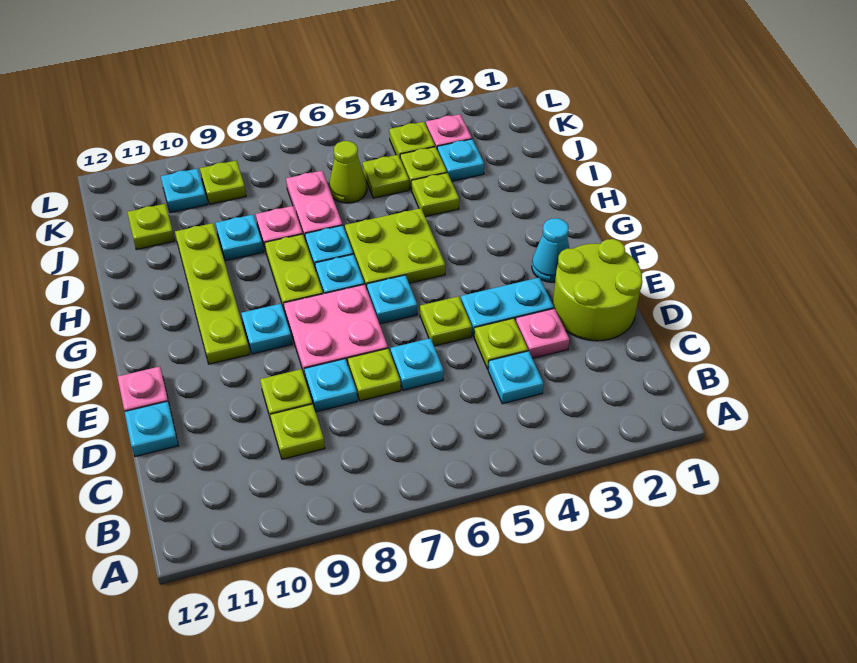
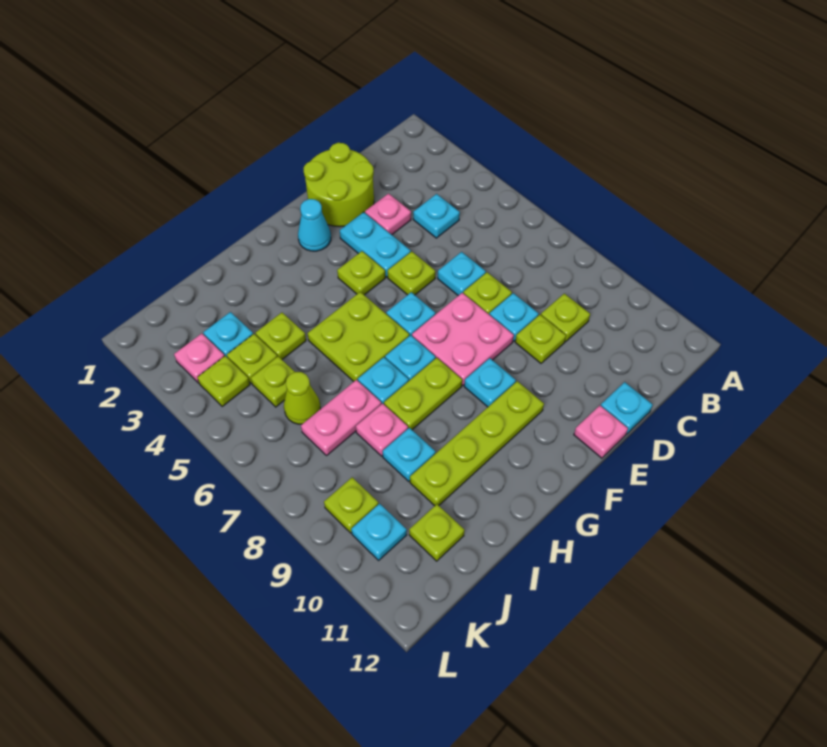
lime plate D4 level 1 -> lime plate F4 level 1

